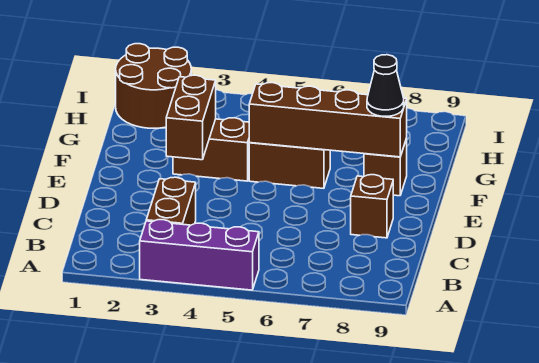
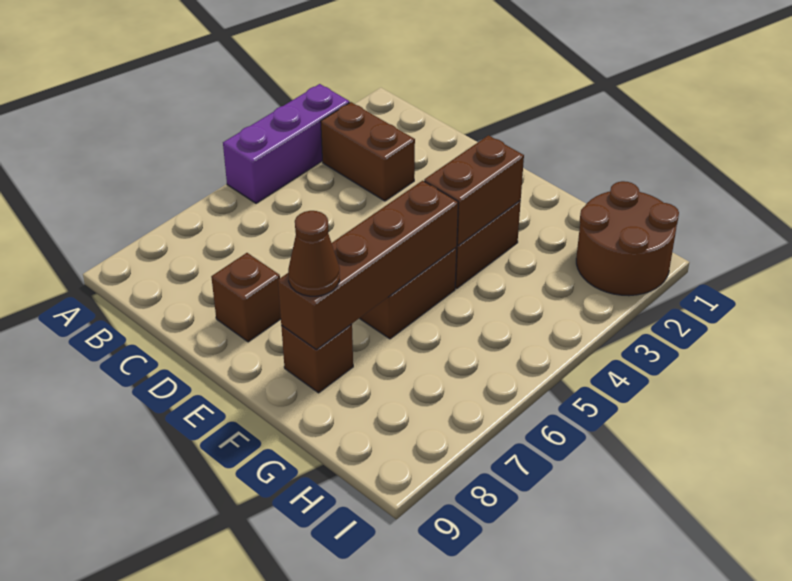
brown brick E3:F3 level 2 -> brown brick F3:F4 level 2
black cone F8 level 3 -> brown cone F8 level 3

